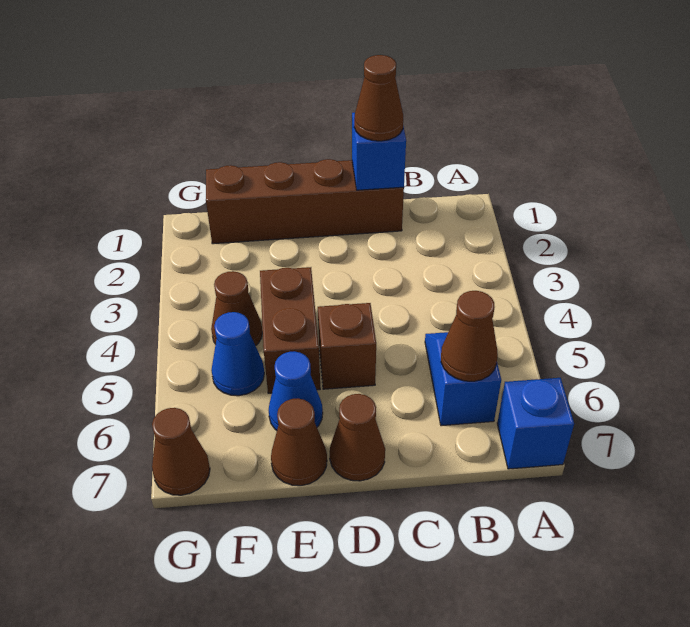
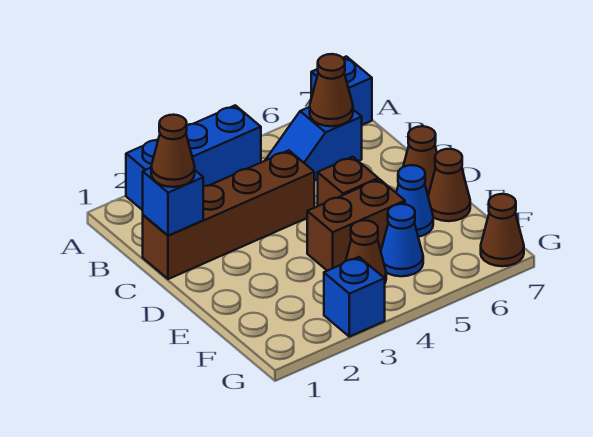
none -> blue brick A2:A4 level 1
brown brick C1:F1 level 1 -> brown brick C1:C4 level 1
none -> blue brick G3 level 1

